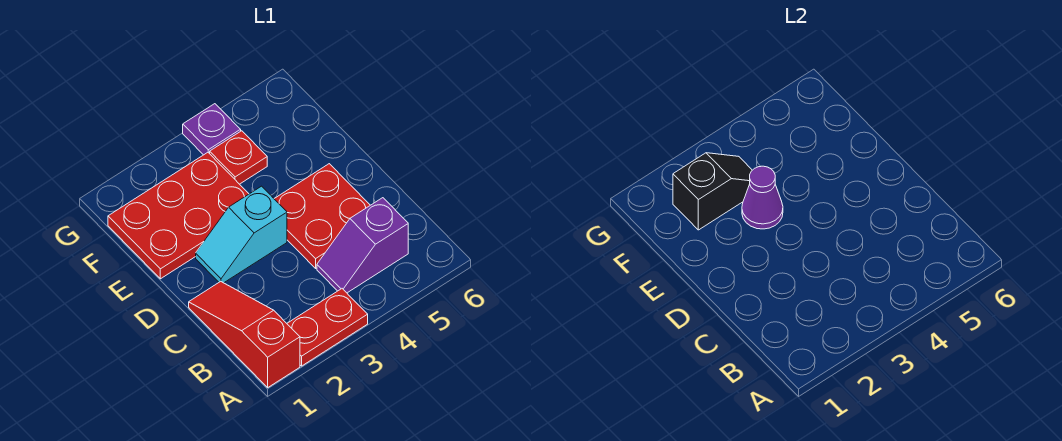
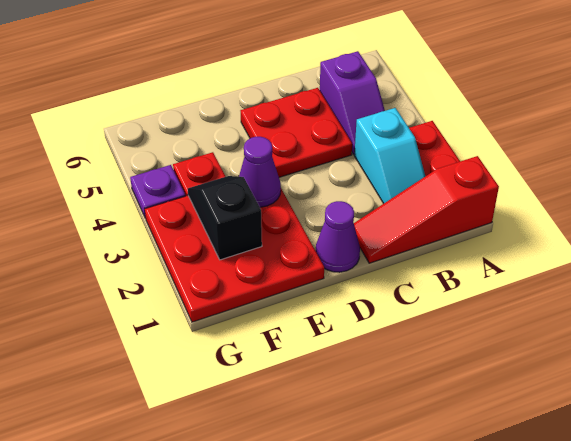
none -> purple cone D1 level 1
cyan slope D2:D3 level 1 top 3 -> cyan slope B2:B3 level 1 top 3
red plate E1:F3 level 1 -> red plate E1:G3 level 1

